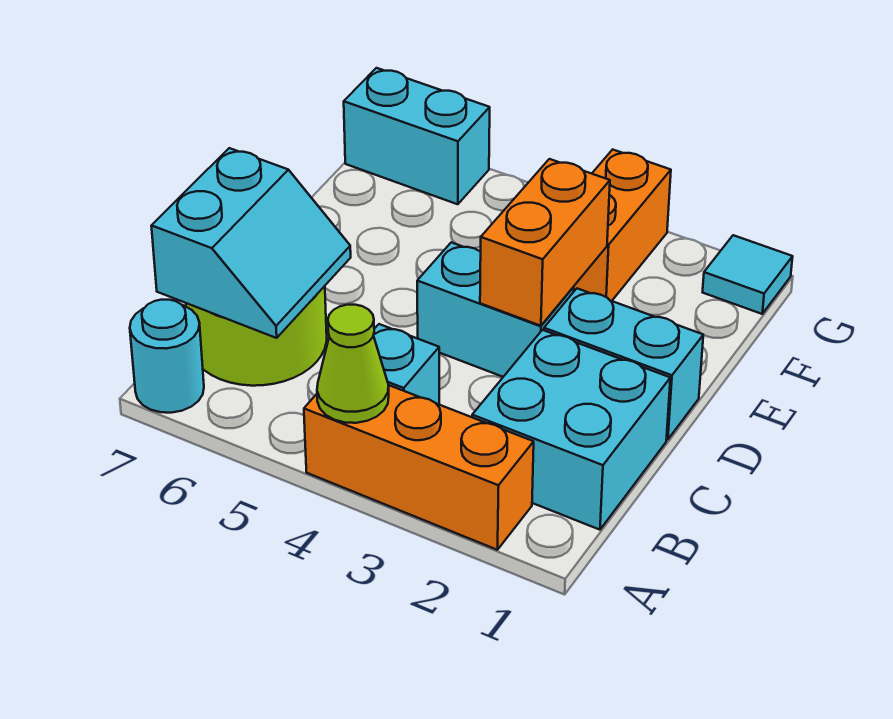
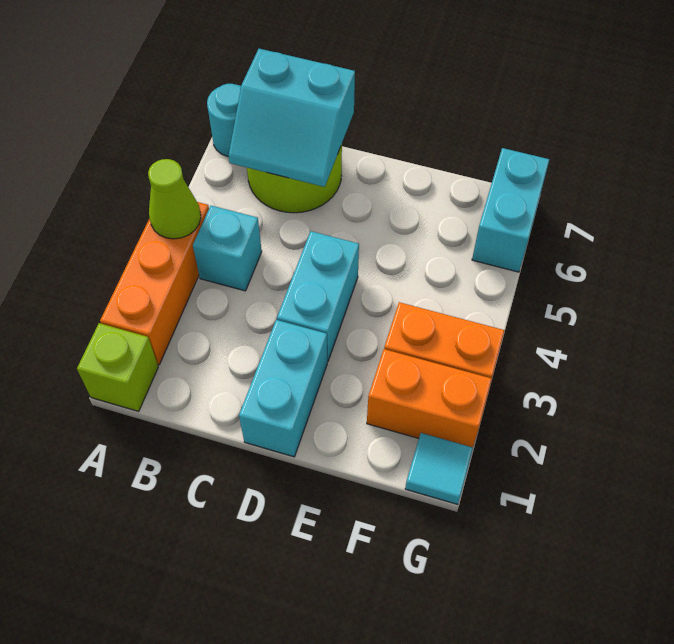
none -> lime brick A1 level 1
cyan brick B1:C2 level 1 -> none
orange brick D3:E3 level 2 -> orange brick F2:G2 level 1

